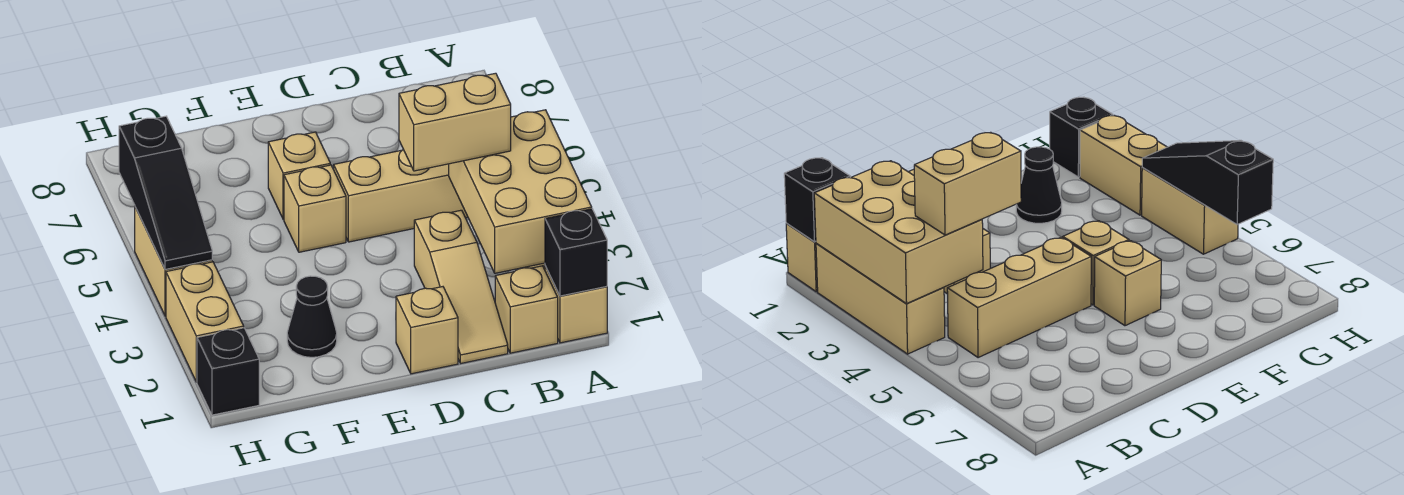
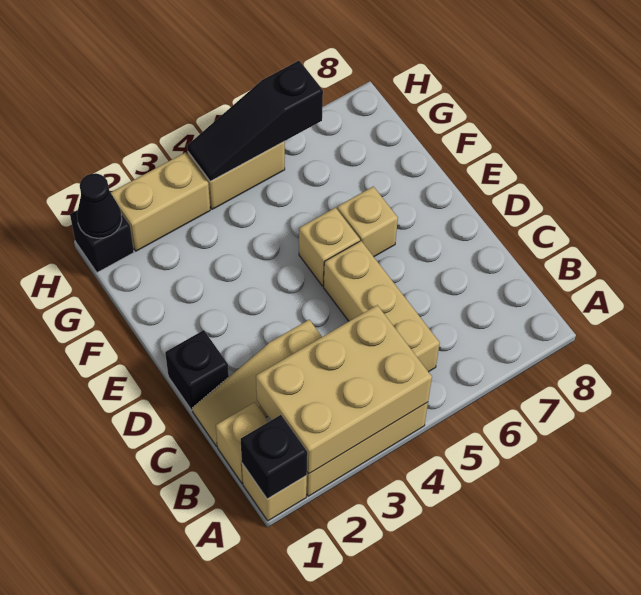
tan brick B4:C4 level 3 -> none
tan brick D1 level 1 -> black brick D1 level 1
black cone F2 level 1 -> black cone H1 level 2

